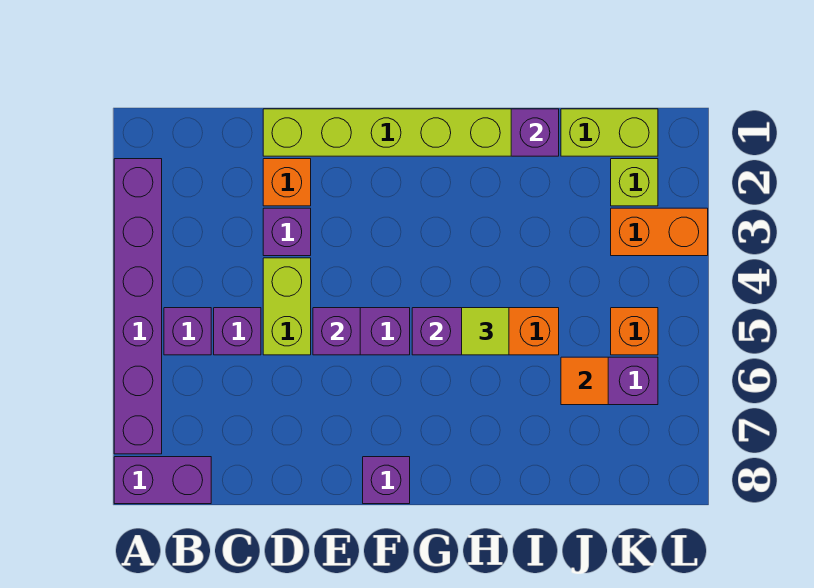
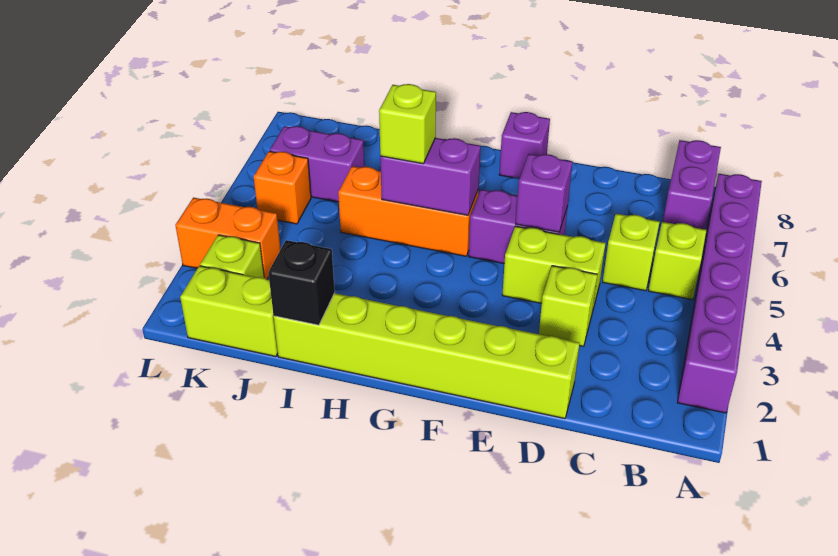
purple brick A8:B8 level 1 -> purple brick B7:B8 level 1
purple brick B5 level 1 -> lime brick B5 level 1
purple brick C5 level 1 -> lime brick C5 level 1
orange brick D2 level 1 -> none
purple brick D3 level 1 -> lime brick D3 level 1
lime brick D4:D5 level 1 -> lime brick D4:E4 level 1
lime tile H5 level 3 -> lime brick H5 level 3
purple brick I1 level 2 -> black brick I1 level 2
orange tile J6 level 2 -> none

